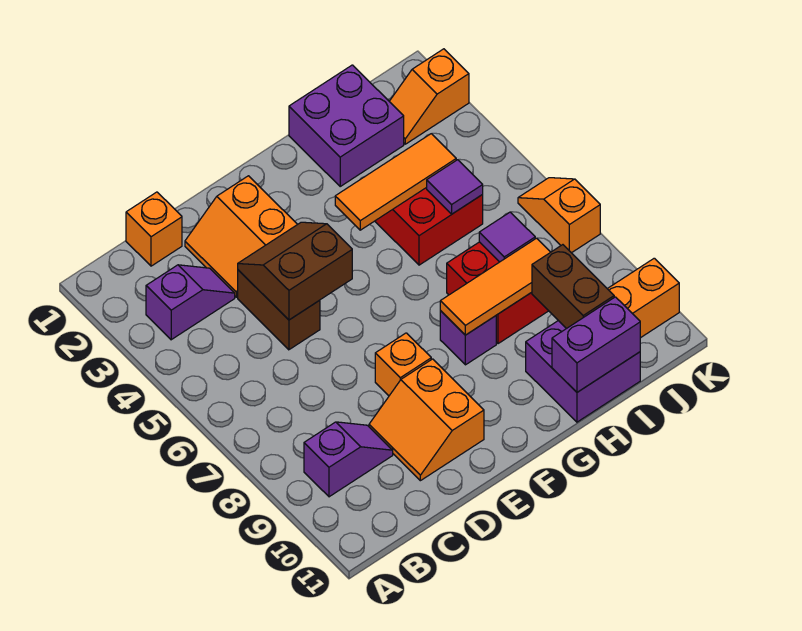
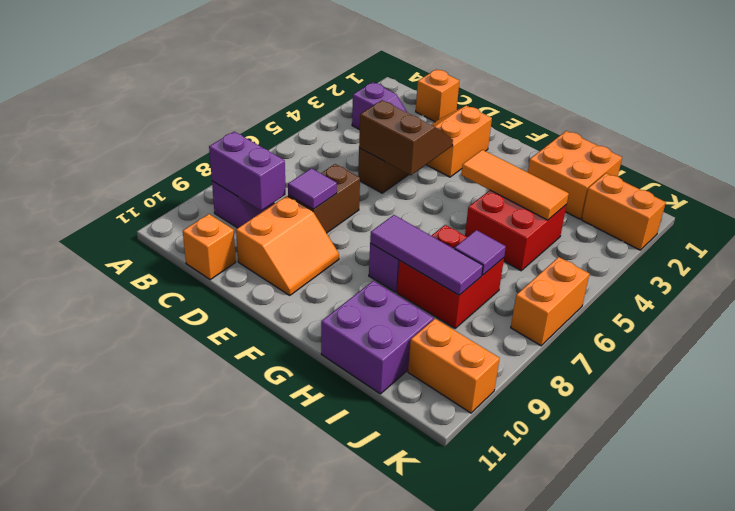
orange slope D9:E10 level 1 top E -> orange slope D9:E10 level 1 top D
orange brick E8 level 1 -> orange brick C11 level 1
orange tile G8:I8 level 2 -> purple tile G8:I8 level 2
purple brick H1:I2 level 1 -> orange brick H1:I2 level 1
purple brick H11:I11 level 2 -> purple brick B9:C9 level 2
purple tile I5 level 2 -> purple tile D8 level 2
brown brick I9:I10 level 2 -> brown brick D7:D8 level 1
orange slope J2:K2 level 1 top K -> orange brick J2:K2 level 1
orange slope K6:K7 level 1 top 7 -> orange brick K6:K7 level 1

